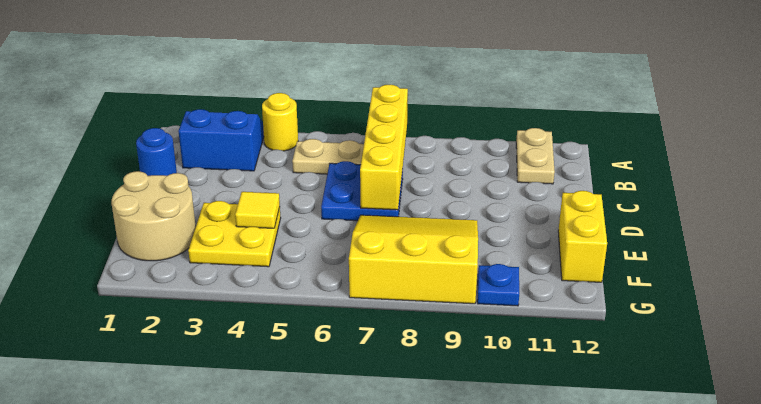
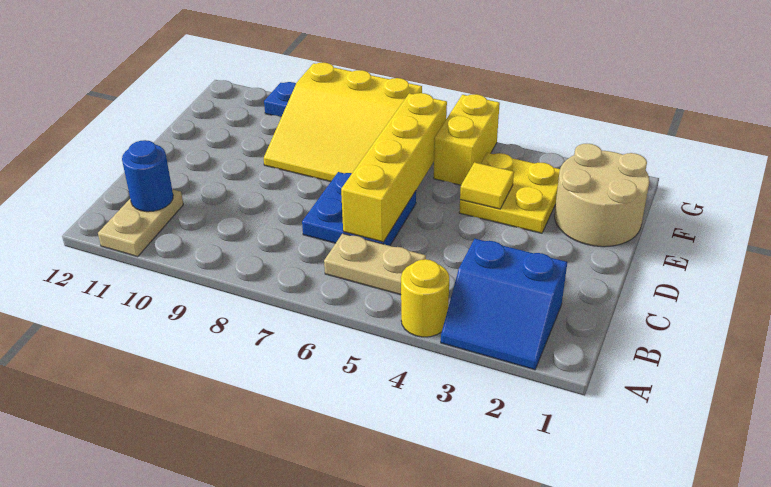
yellow brick A7:D7 level 2 -> yellow brick C6:F6 level 2
blue round brick C1 level 1 -> blue round brick B11 level 2
yellow brick E12:F12 level 1 -> yellow brick F5:G5 level 1

